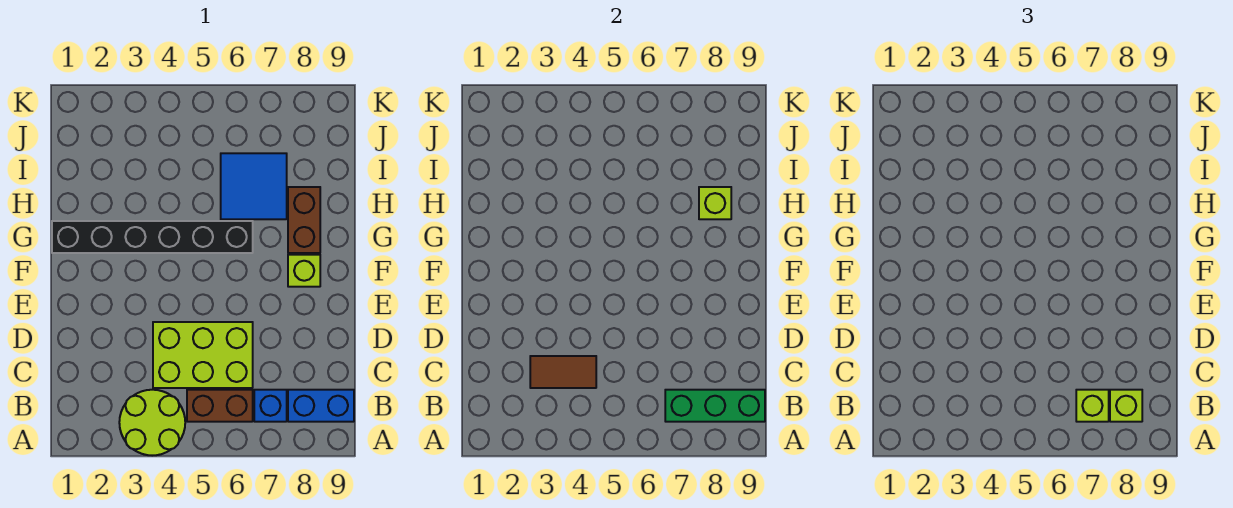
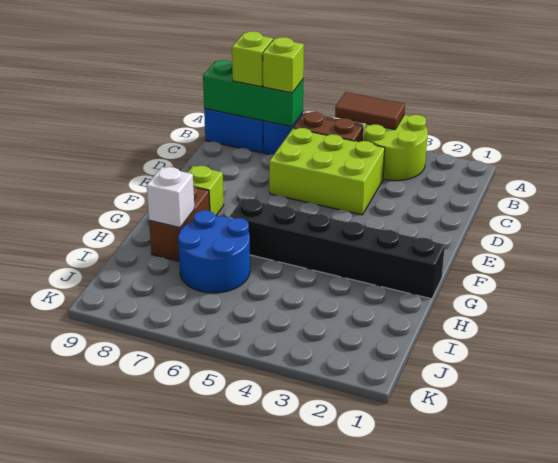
brown tile C3:C4 level 2 -> brown tile A4:A5 level 2
blue tile H6:I7 level 1 -> blue round brick H6:I7 level 1
lime brick H8 level 2 -> white brick H8 level 2

